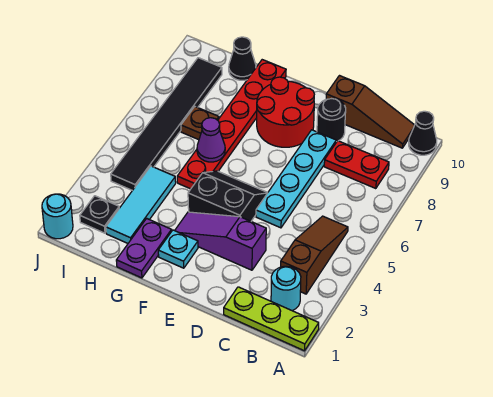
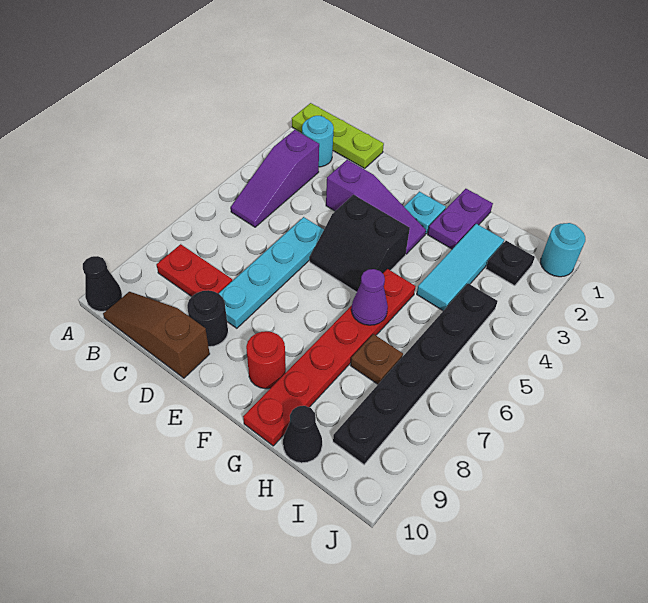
brown slope B3:B5 level 1 top 3 -> purple slope B3:B5 level 1 top 3
red round brick E8:F9 level 1 -> red round brick F9 level 1
black tile I4:I9 level 1 -> black plate I4:I9 level 1

